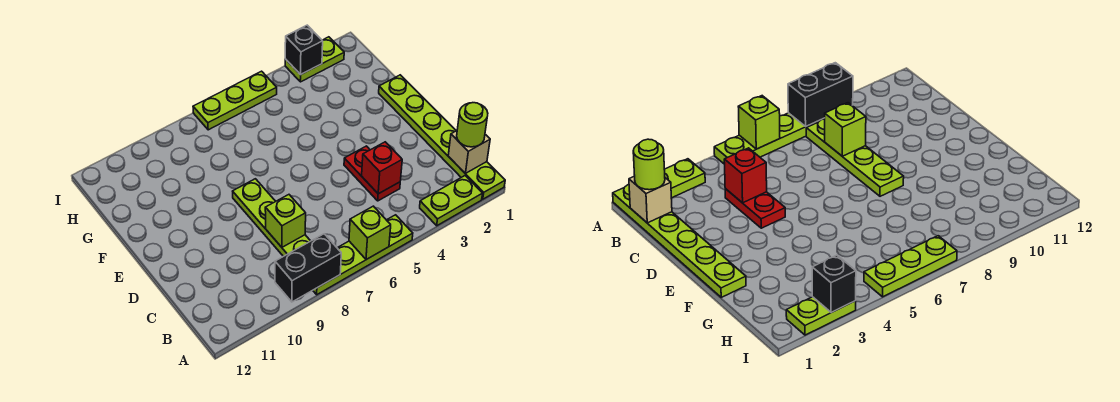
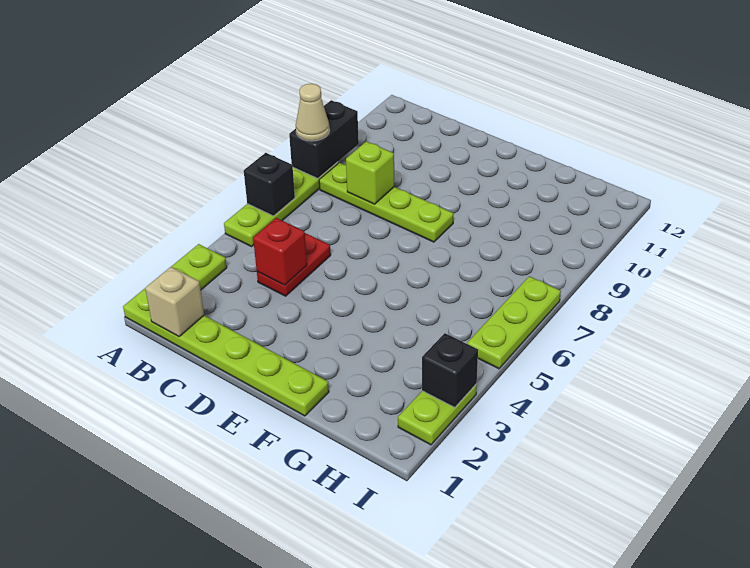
lime brick A6 level 2 -> black brick A6 level 2
none -> tan cone A8 level 3
lime round brick B1 level 3 -> none
red plate C4:D4 level 1 -> red plate C4:C5 level 1

